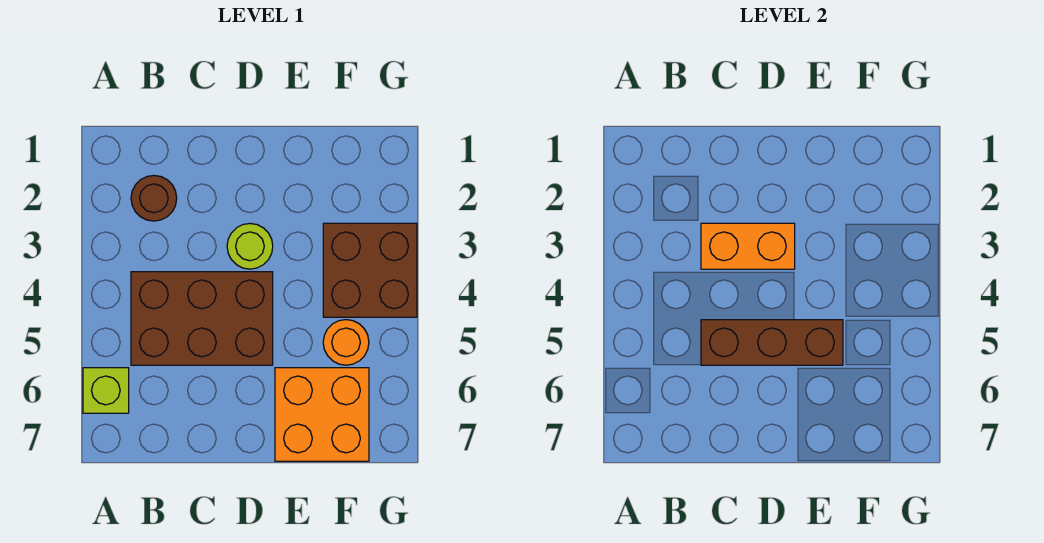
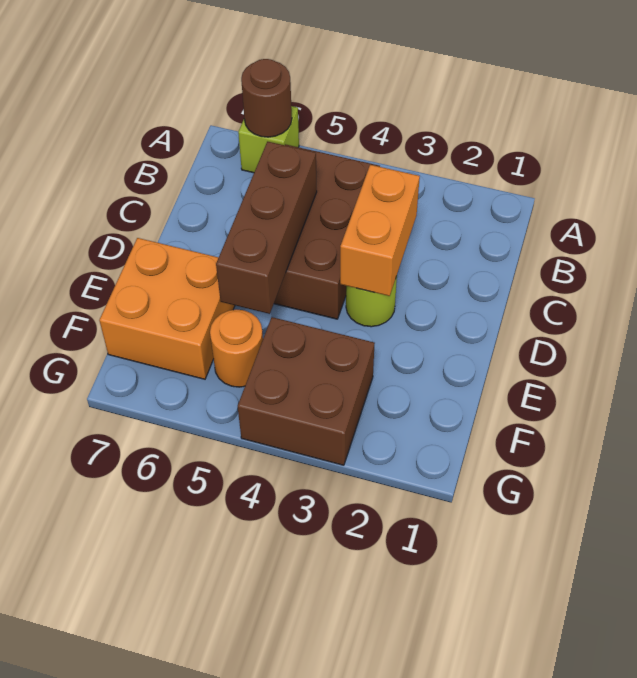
brown round brick B2 level 1 -> brown round brick A6 level 2

